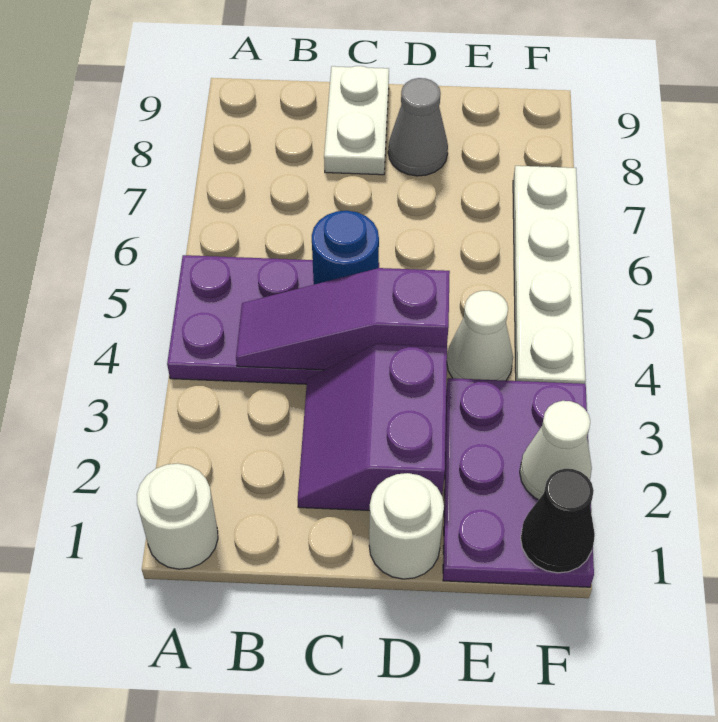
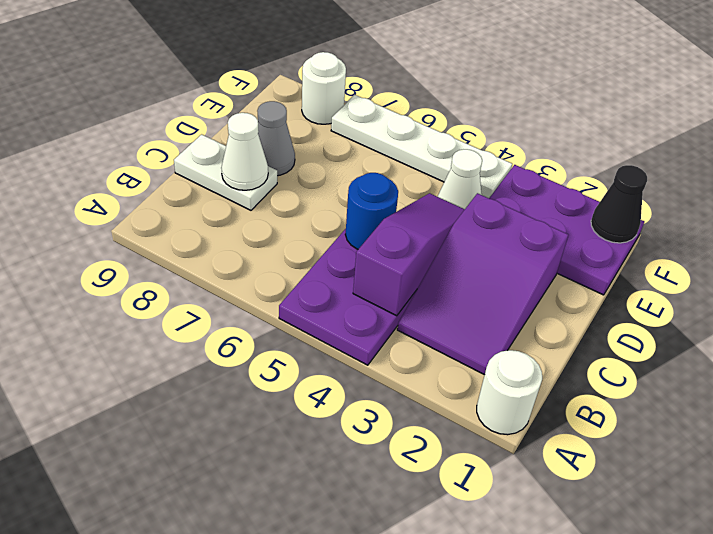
purple slope B4:D4 level 2 top D -> purple slope B4:D4 level 2 top B
purple slope C2:D3 level 1 top D -> purple slope B2:D3 level 1 top D
white round brick D1 level 1 -> white round brick F8 level 1
white cone F2 level 2 -> white cone C8 level 2

